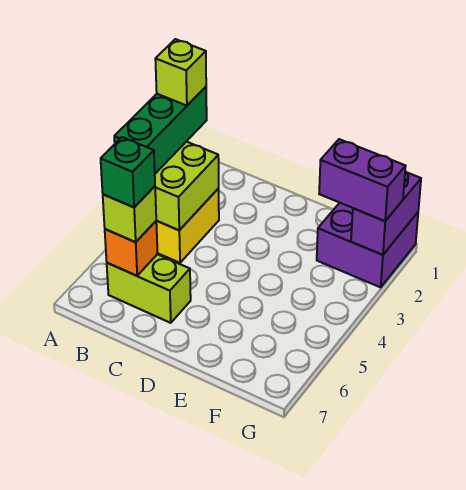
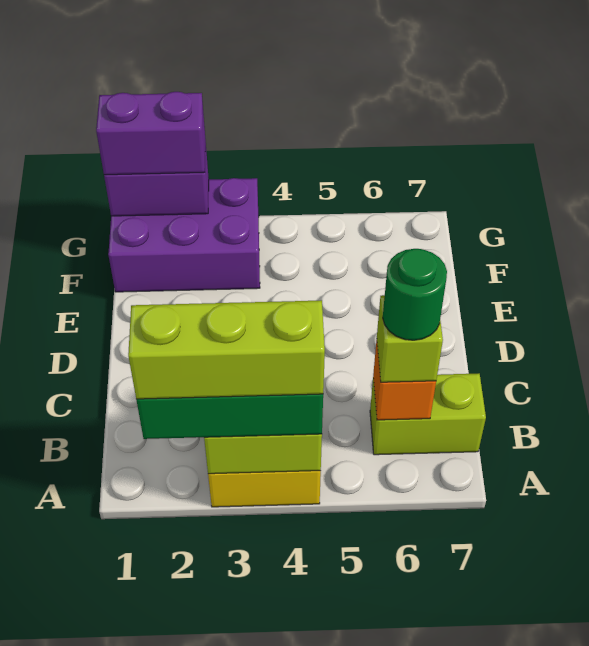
lime brick A2 level 4 -> lime brick A2:A4 level 4
lime brick B6:C6 level 1 -> lime brick B6:B7 level 1
green brick B6 level 4 -> green round brick B6 level 4
purple brick F1:G2 level 1 -> purple brick F1:G3 level 1
purple brick F2:G2 level 3 -> purple brick G1:G2 level 3

